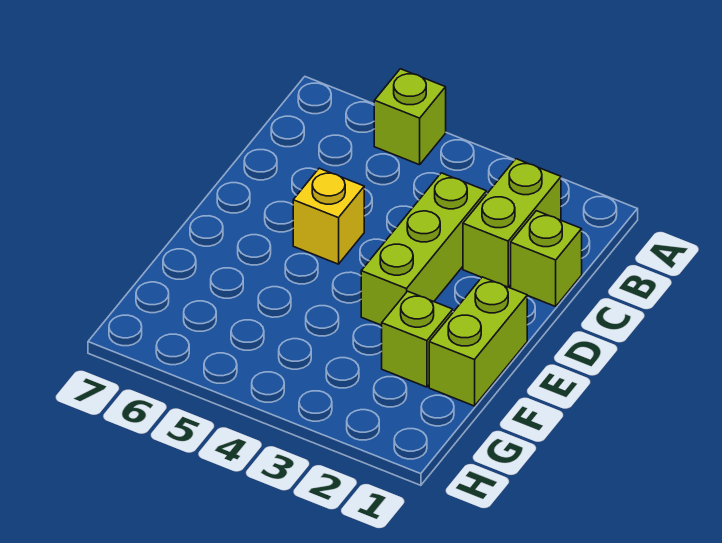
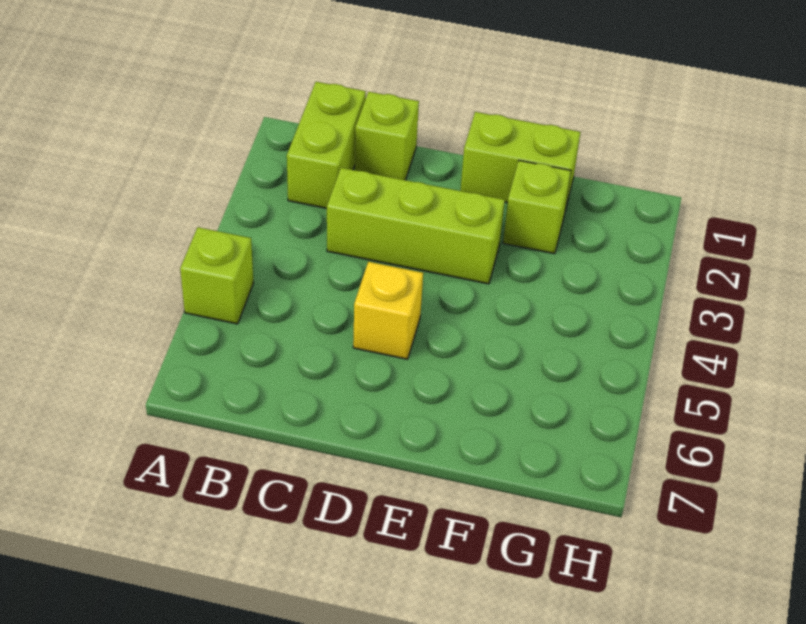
lime brick B2:C2 level 1 -> lime brick B1:B2 level 1

